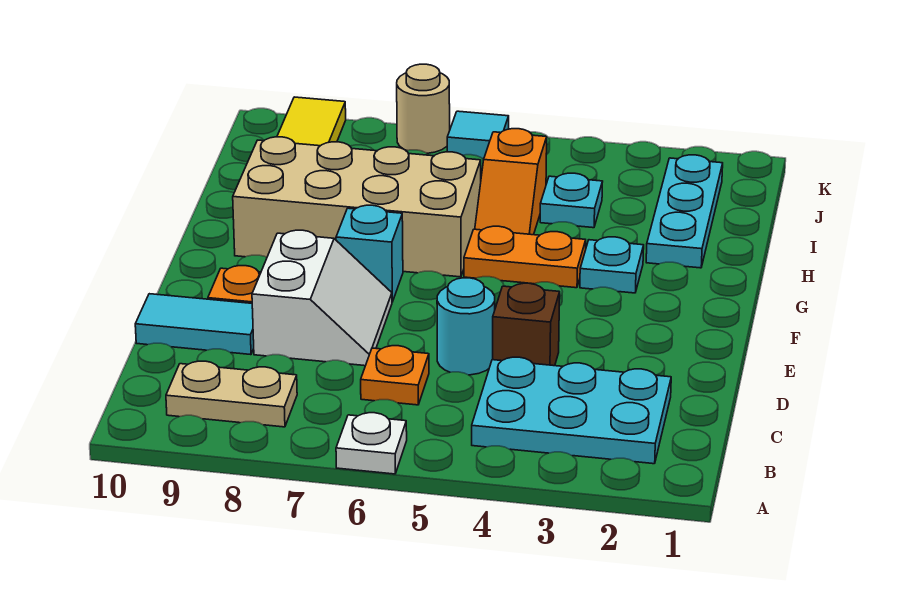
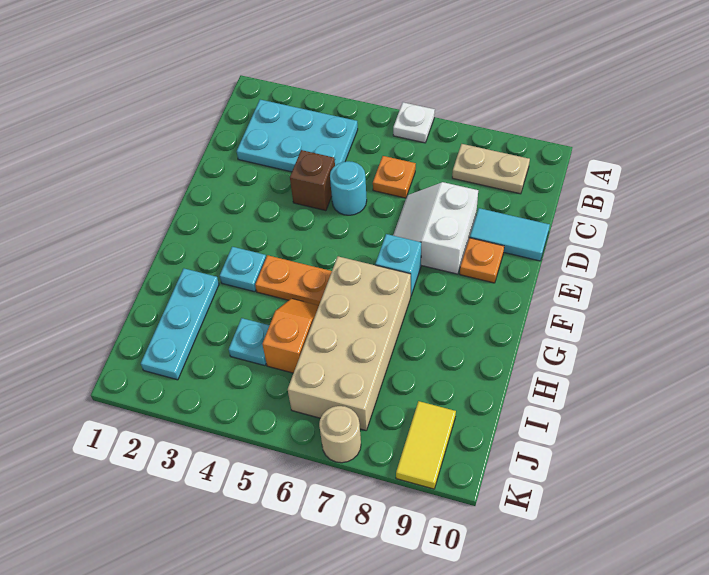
tan brick G6:H9 level 1 -> tan brick G6:J7 level 1
cyan tile K6 level 1 -> none

